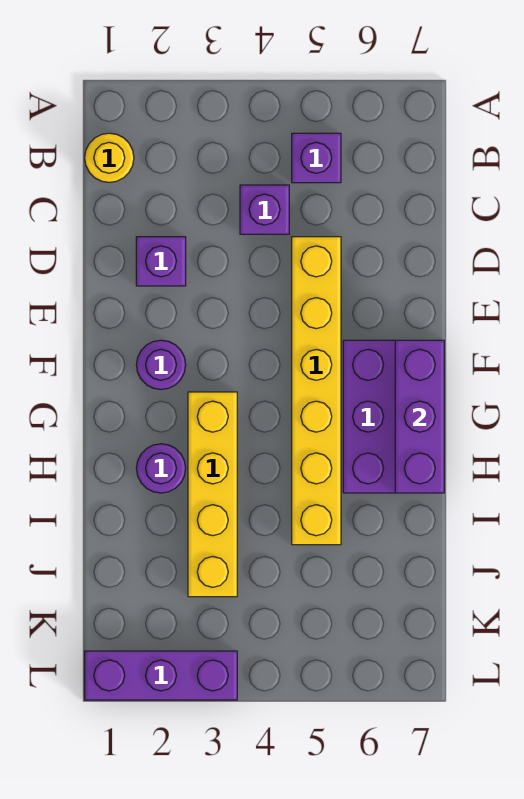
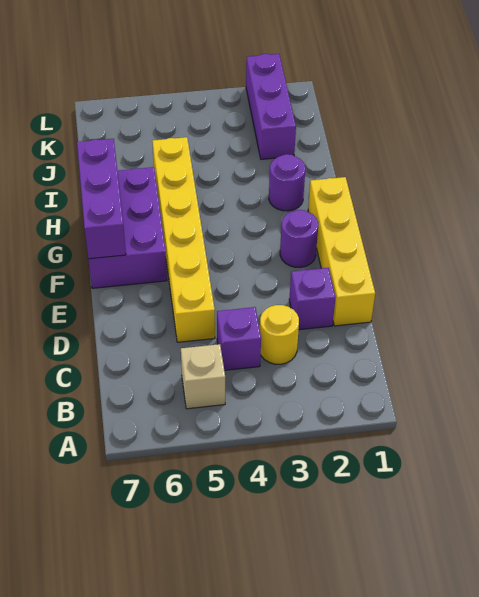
yellow round brick B1 level 1 -> yellow round brick C3 level 1
purple brick B5 level 1 -> tan brick B5 level 1
yellow brick G3:J3 level 1 -> yellow brick D1:G1 level 1
purple brick L1:L3 level 1 -> purple brick J2:L2 level 1

